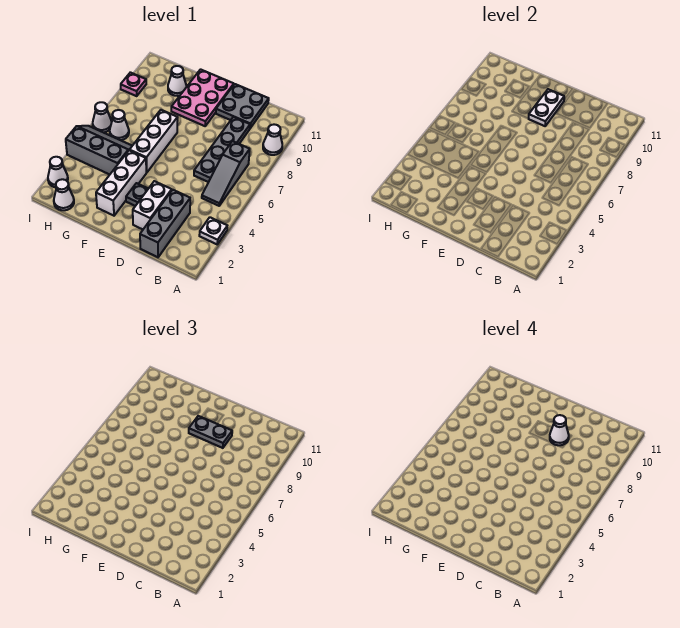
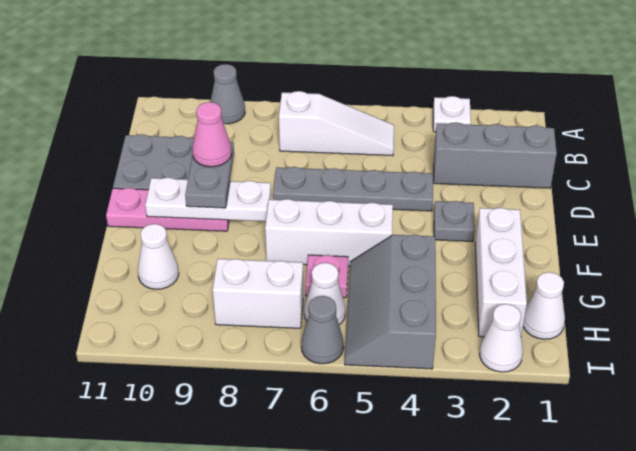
white cone A9 level 1 -> grey cone A9 level 1
grey slope B5:B7 level 1 top 7 -> white slope B5:B7 level 1 top 7
grey plate C6:C9 level 1 -> grey plate D4:D7 level 1
white brick D2:D3 level 1 -> white brick H7:H8 level 1
white cone D9 level 4 -> pink cone D9 level 4
pink plate E9:F11 level 1 -> pink plate E9:E11 level 1
white plate E9:E10 level 2 -> white plate E8:E10 level 2
white brick F2:F4 level 1 -> white brick F2:H2 level 1
white cone I6 level 1 -> grey cone I6 level 1
pink plate I9 level 1 -> pink plate G6 level 1

